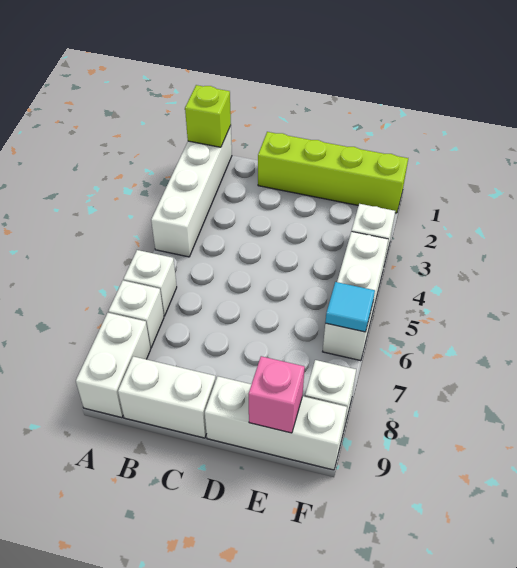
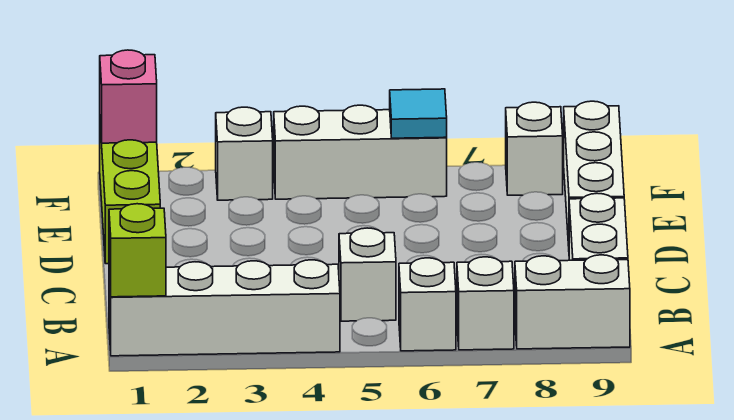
none -> white brick B5 level 1
lime brick C1:F1 level 1 -> lime brick D1:F1 level 1
pink brick E9 level 2 -> pink brick F1 level 2

